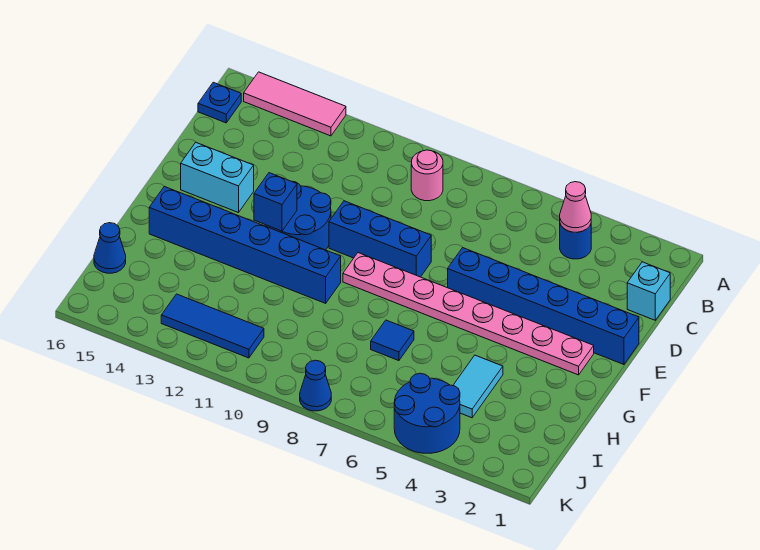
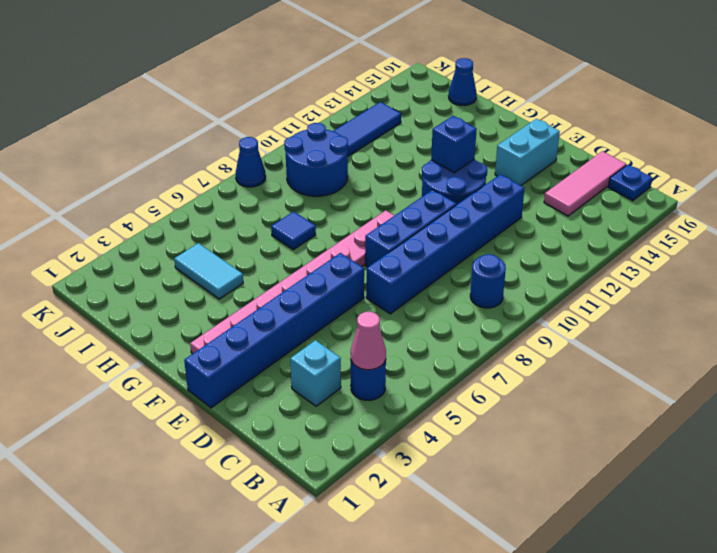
pink tile A13:A15 level 1 -> pink tile C14:C16 level 1
pink round brick B9 level 1 -> blue round brick B9 level 1
cyan brick C1 level 1 -> cyan brick C3 level 1
blue brick G10:G15 level 1 -> blue brick D7:D12 level 1
blue round brick J4:K5 level 1 -> blue round brick I9:J10 level 1

